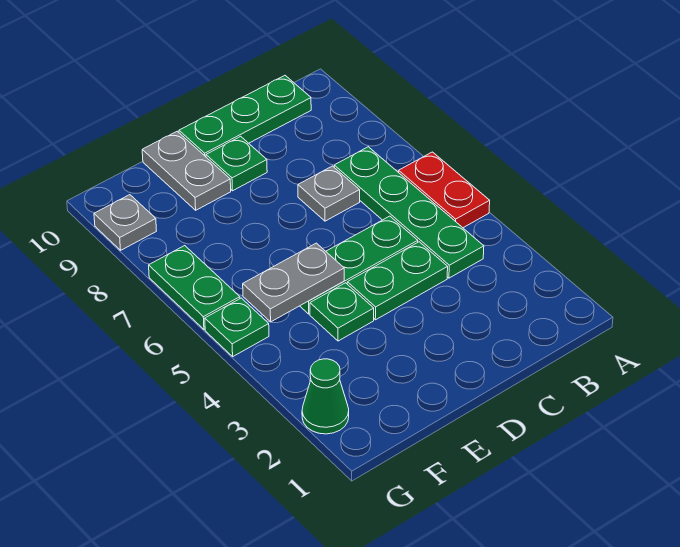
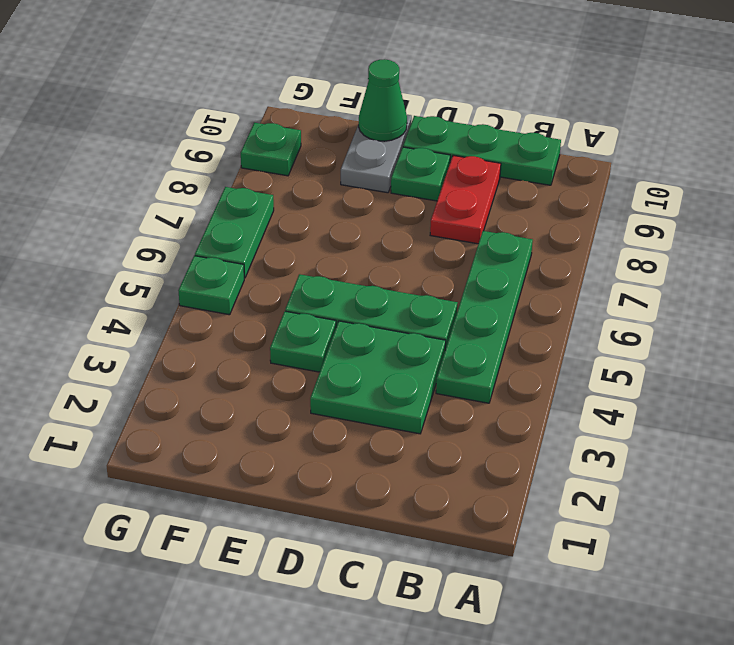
red plate A5:A6 level 1 -> red plate C8:C9 level 1
green plate C4:D4 level 1 -> green plate C3:D4 level 1
grey plate C7 level 1 -> none
grey plate E5:F5 level 2 -> none
green cone G2 level 1 -> green cone E10 level 2
grey plate G9 level 1 -> green plate G9 level 1

